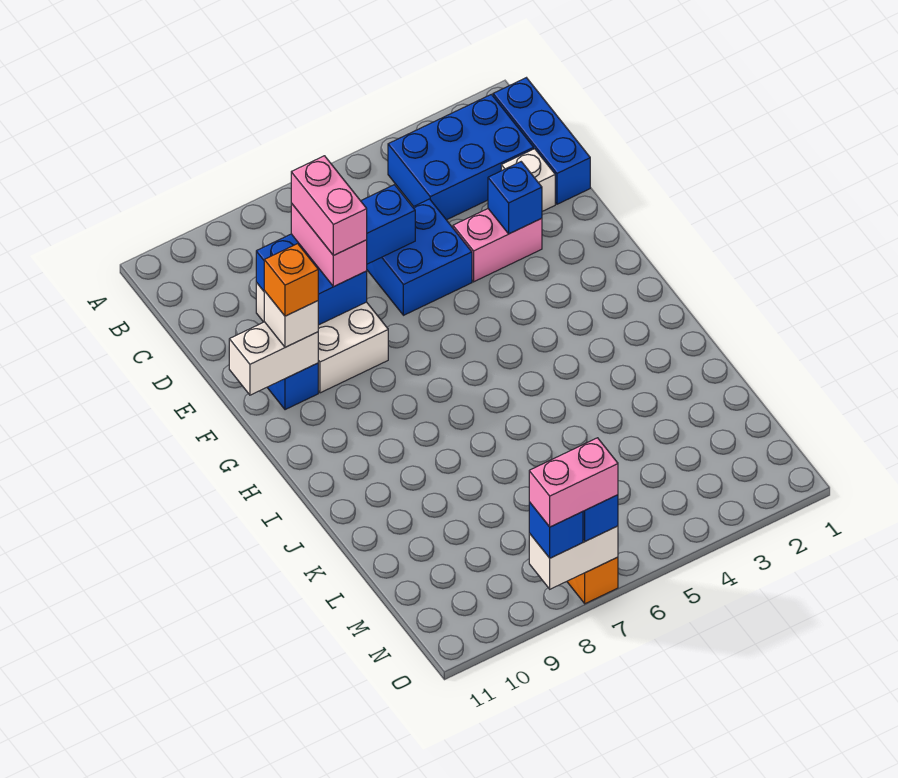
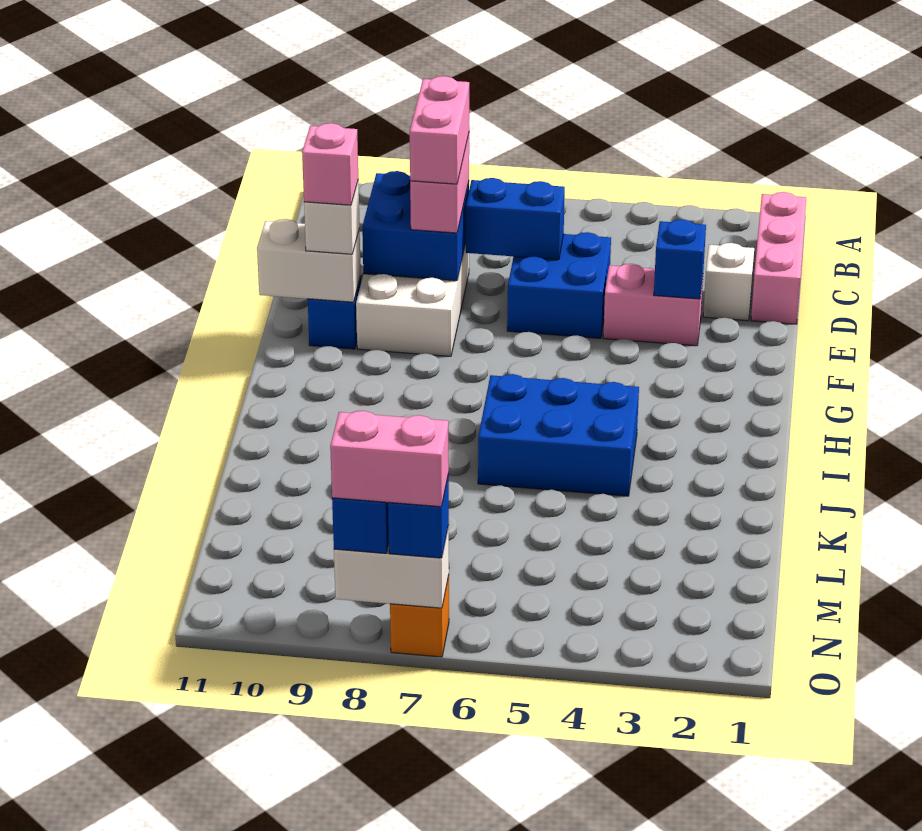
blue brick B1:D1 level 1 -> pink brick B1:D1 level 1
blue brick B2:C4 level 1 -> blue brick I4:J6 level 1
orange brick F10 level 4 -> pink brick F10 level 4

